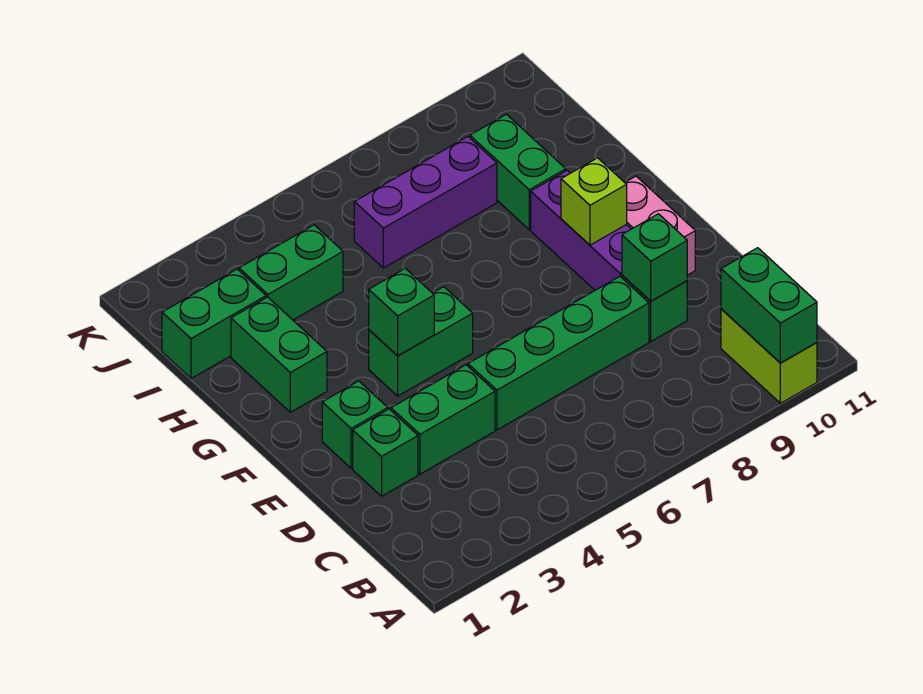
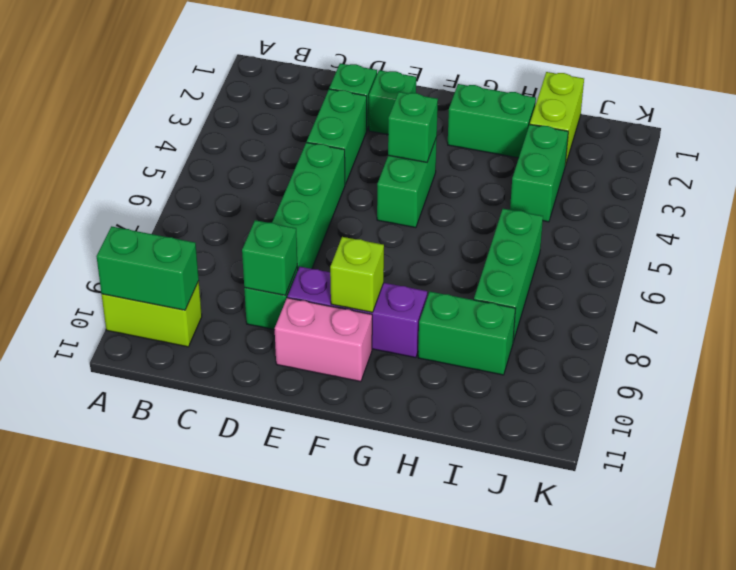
green brick I1:I2 level 1 -> lime brick I1:I2 level 1
purple brick I6:I8 level 1 -> green brick I6:I8 level 1

